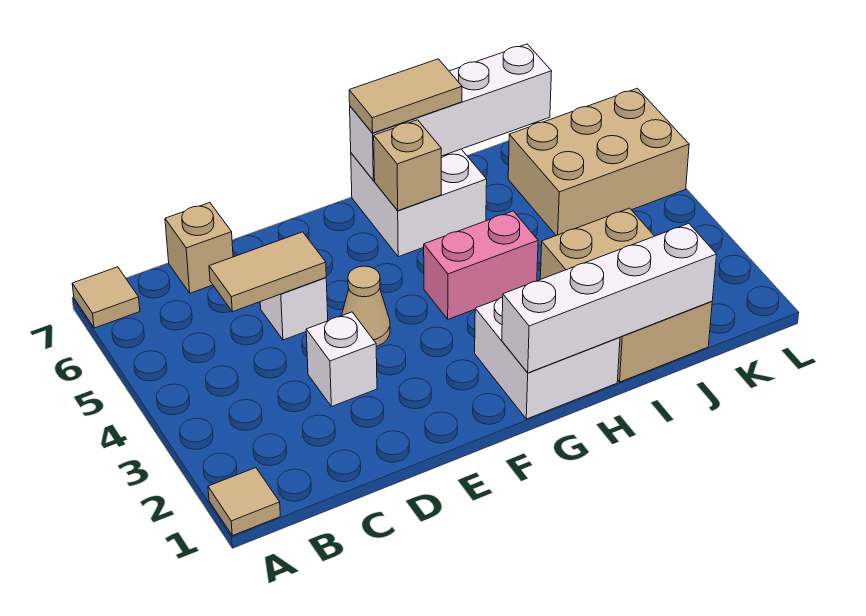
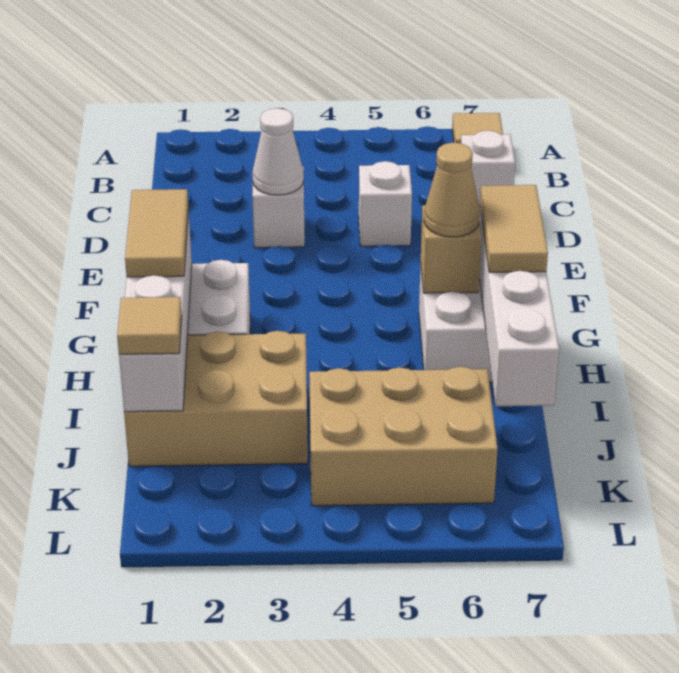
tan tile A1 level 1 -> tan tile J1 level 3
tan tile C5:D5 level 2 -> tan tile G1:H1 level 3
tan brick C7 level 1 -> white brick C7 level 1
none -> white cone D3 level 2
tan cone E4 level 1 -> tan cone G6 level 3
pink brick G4:H4 level 1 -> none
tan brick J5:L6 level 1 -> tan brick J4:K6 level 1

